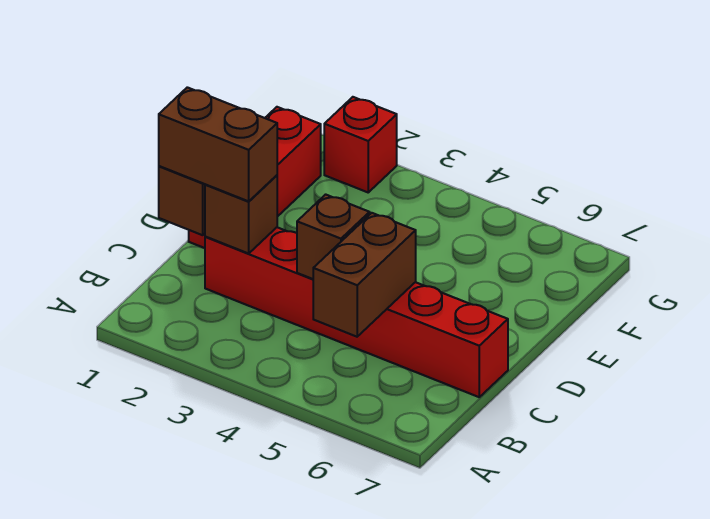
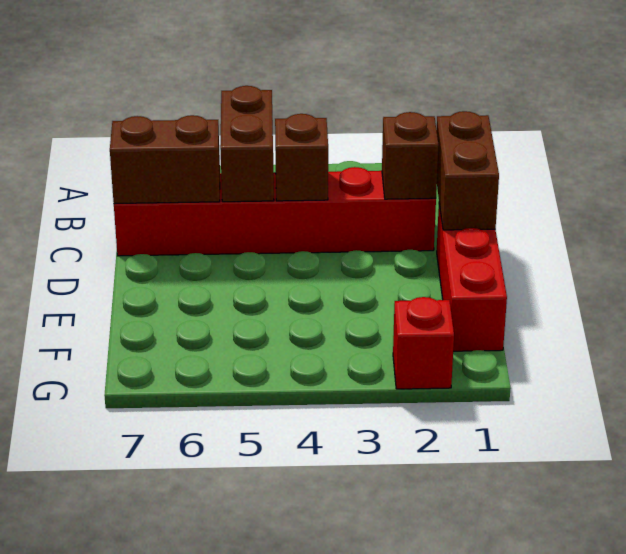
brown brick C1:C2 level 3 -> brown brick C6:C7 level 2

